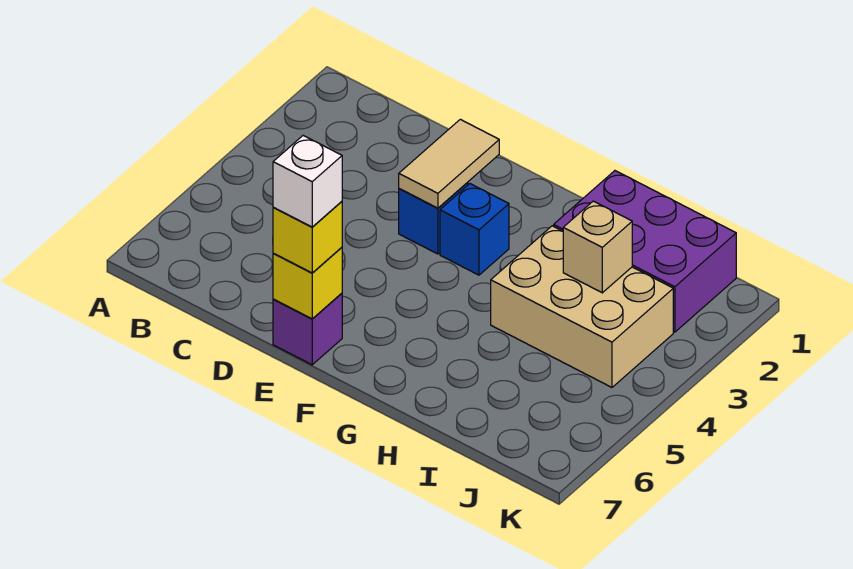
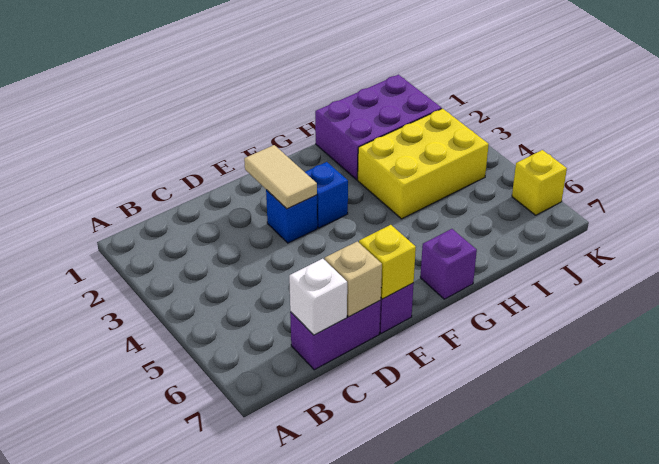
none -> purple brick C7:D7 level 1
yellow brick E7 level 3 -> yellow brick K6 level 1
white brick E7 level 4 -> white brick C7 level 2
none -> purple brick G7 level 1
tan brick H3:J4 level 1 -> yellow brick H3:J4 level 1
tan brick I3 level 2 -> tan brick D7 level 2

